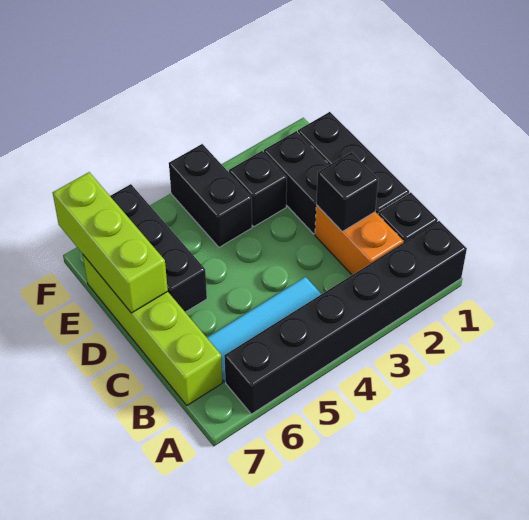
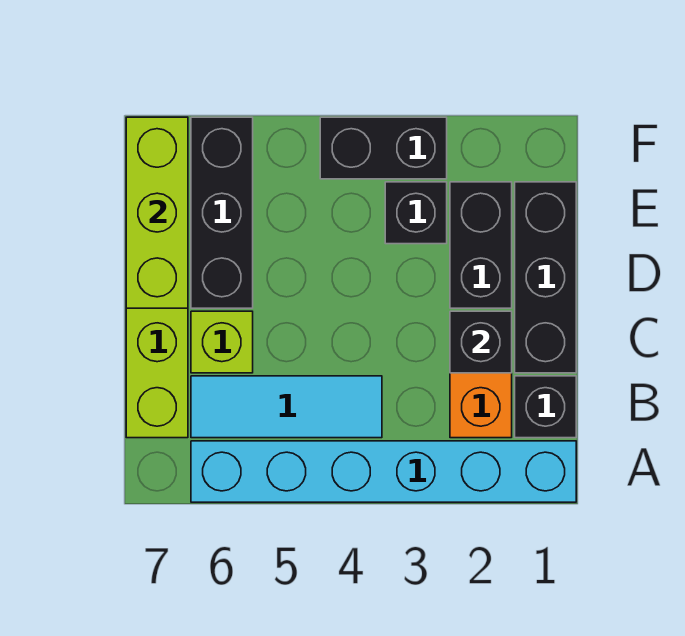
black brick A1:A6 level 1 -> cyan brick A1:A6 level 1
none -> lime brick C6 level 1
black brick E4:F4 level 1 -> black brick F3:F4 level 1

